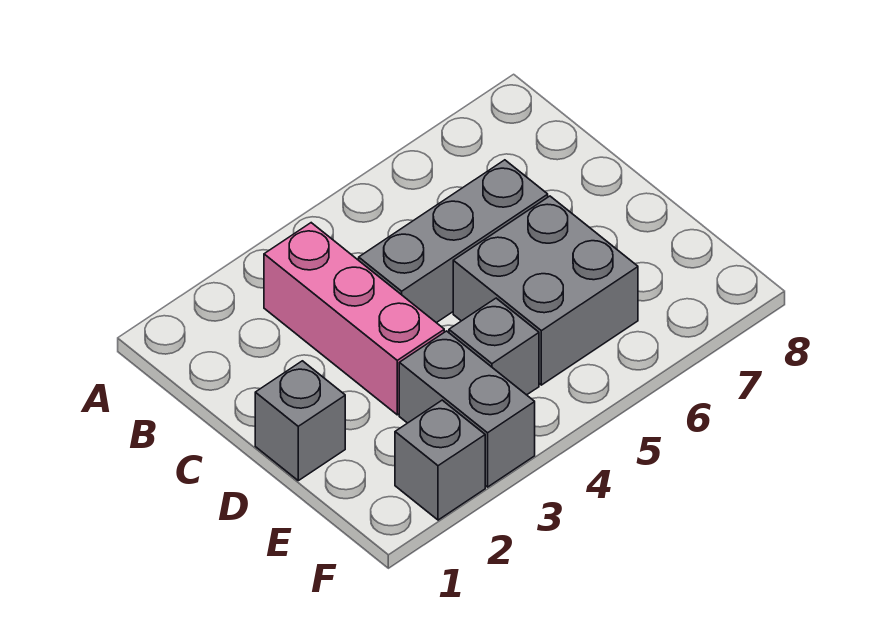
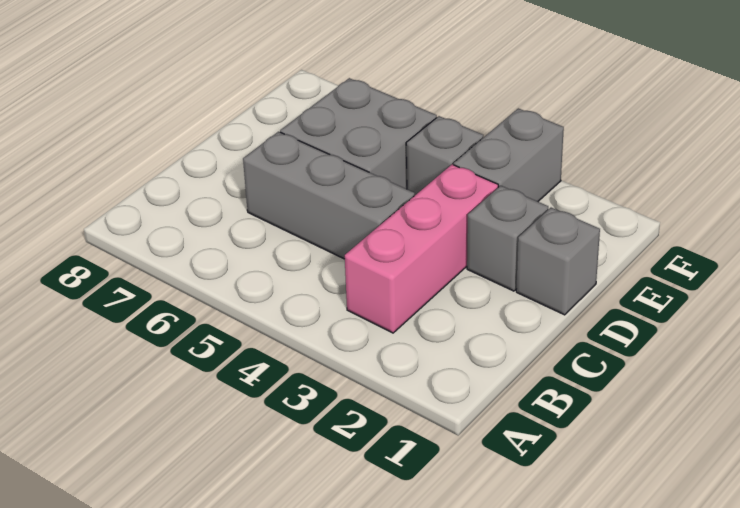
grey brick F2 level 1 -> grey brick D2 level 1

